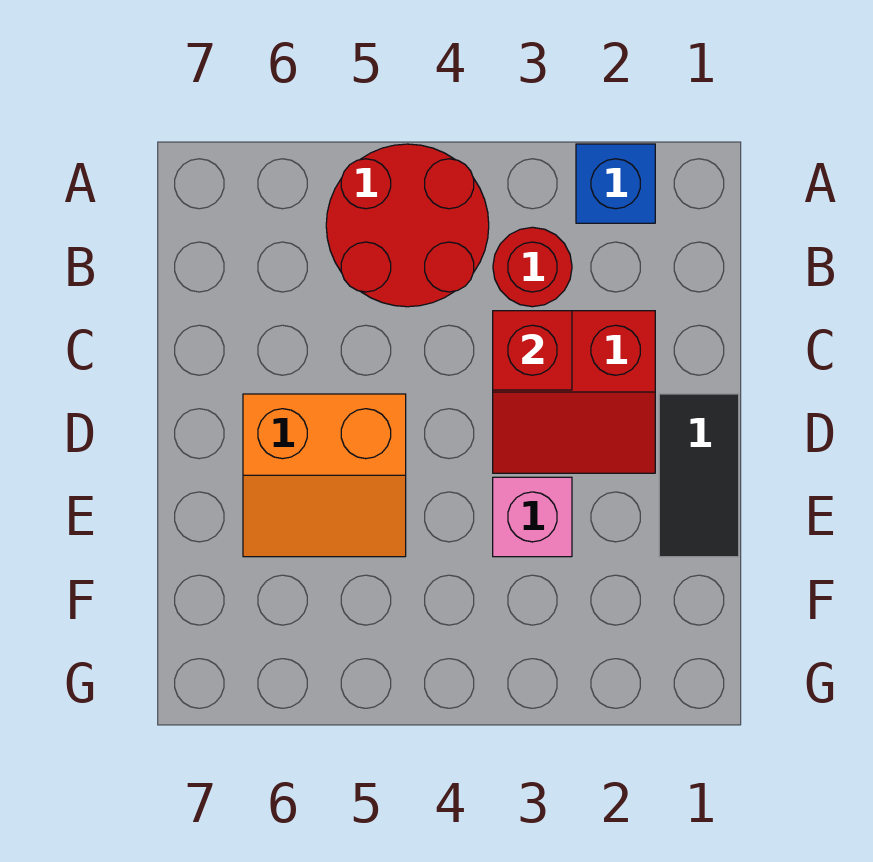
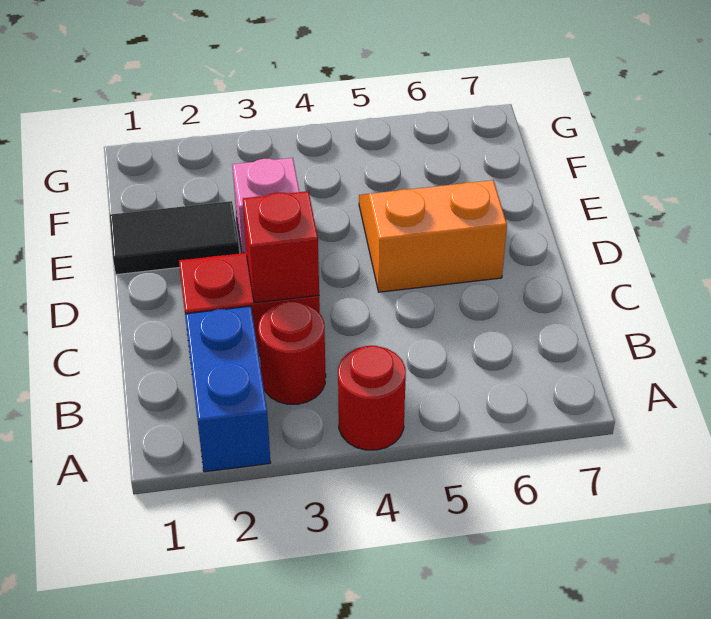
blue brick A2 level 1 -> blue brick A2:B2 level 1
red round brick A4:B5 level 1 -> red round brick A4 level 1
black tile D1:E1 level 1 -> black tile E1:E2 level 1

